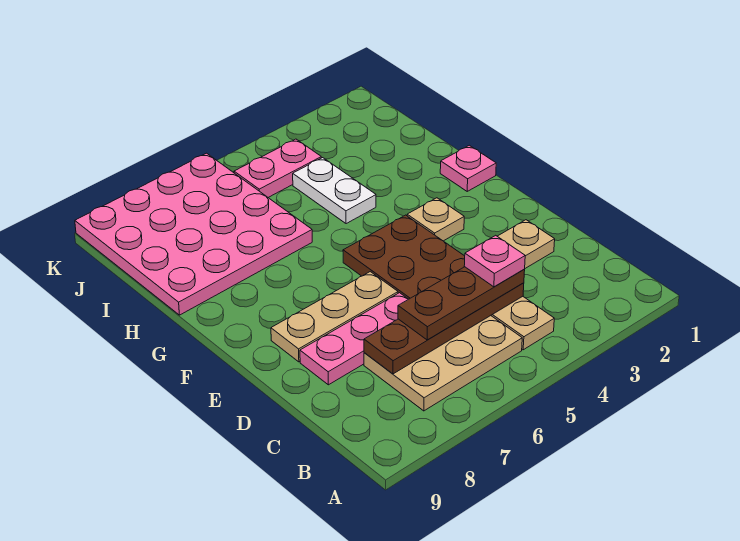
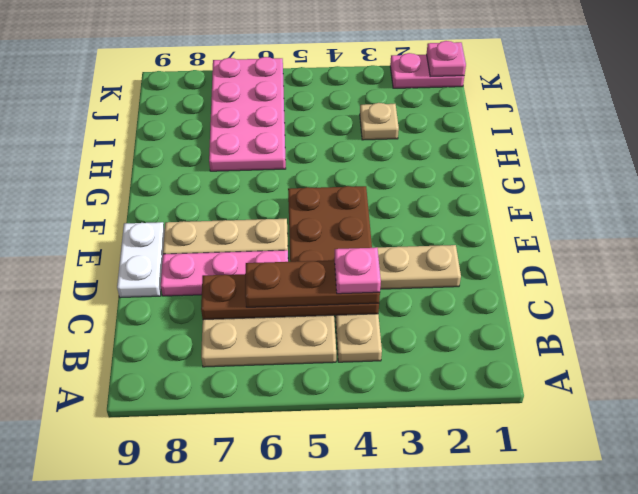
tan plate F3 level 1 -> tan plate I3 level 1
pink plate G1 level 1 -> pink plate K1 level 2
white plate H4:I4 level 1 -> white plate D9:E9 level 1
pink plate H6:K9 level 1 -> pink plate H6:K7 level 1
pink plate J4:J5 level 1 -> pink plate K1:K2 level 1

